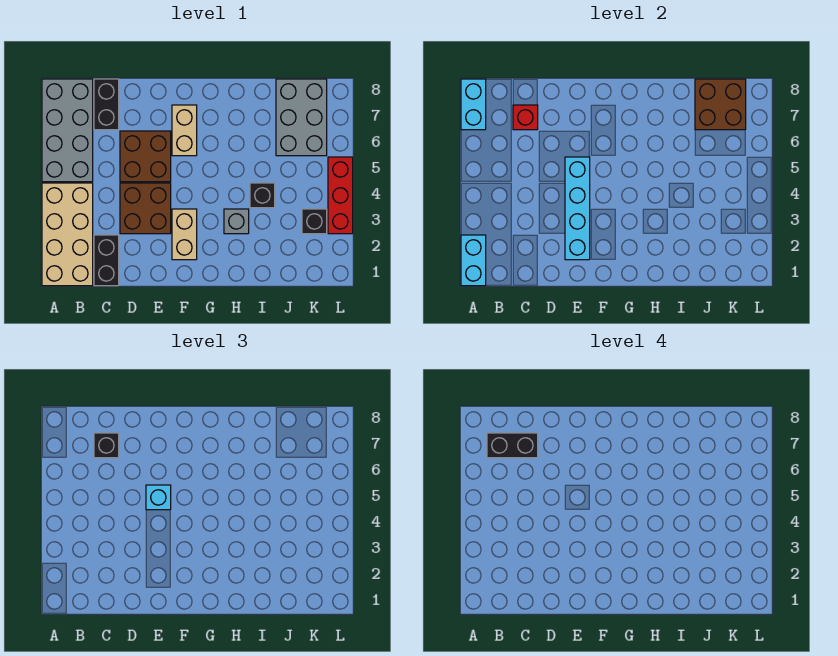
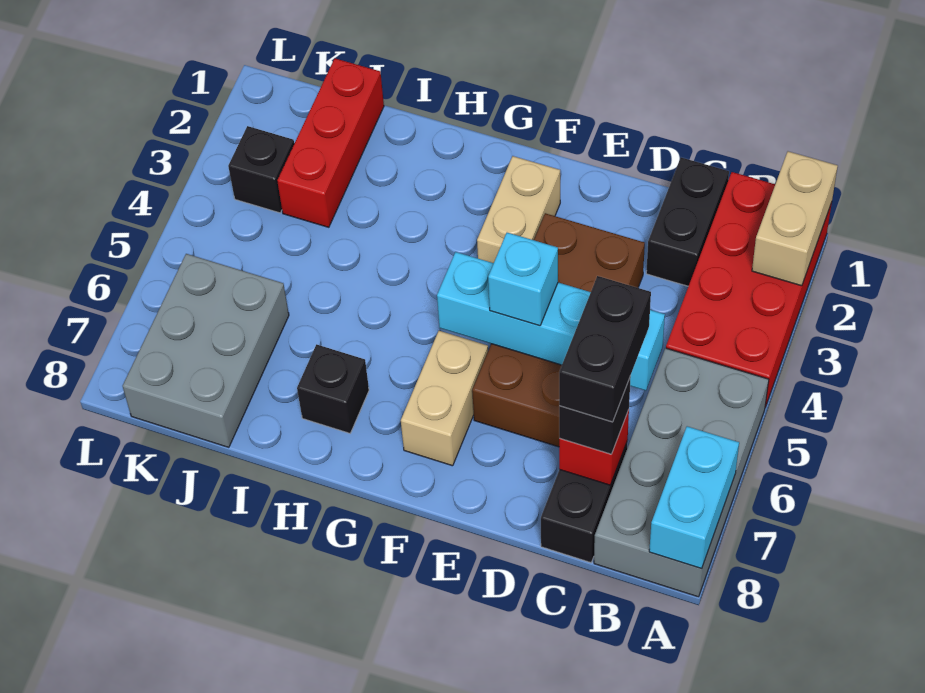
tan brick A1:B4 level 1 -> red brick A1:B4 level 1
cyan brick A1:A2 level 2 -> tan brick A1:A2 level 2
black brick B7:C7 level 4 -> black brick C6:C7 level 4
cyan brick E2:E5 level 2 -> cyan brick C5:F5 level 2
grey brick H3 level 1 -> none
black brick I4 level 1 -> black brick H7 level 1
brown brick J7:K8 level 2 -> none
red brick L3:L5 level 1 -> red brick J1:J3 level 1

